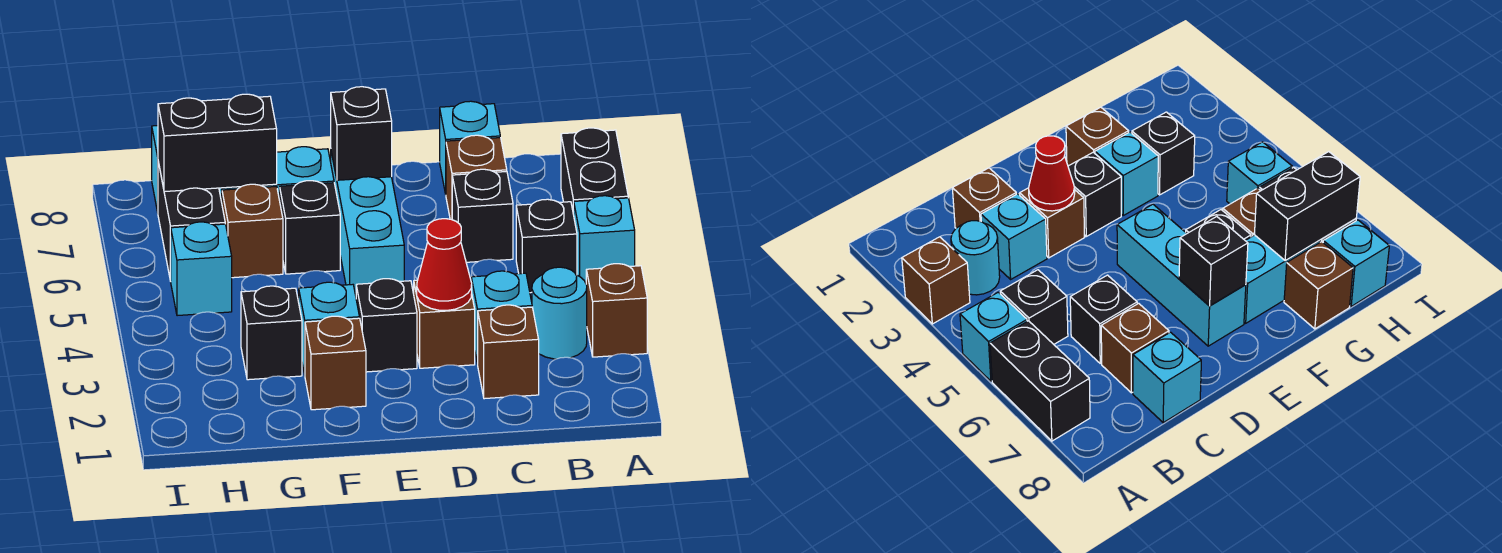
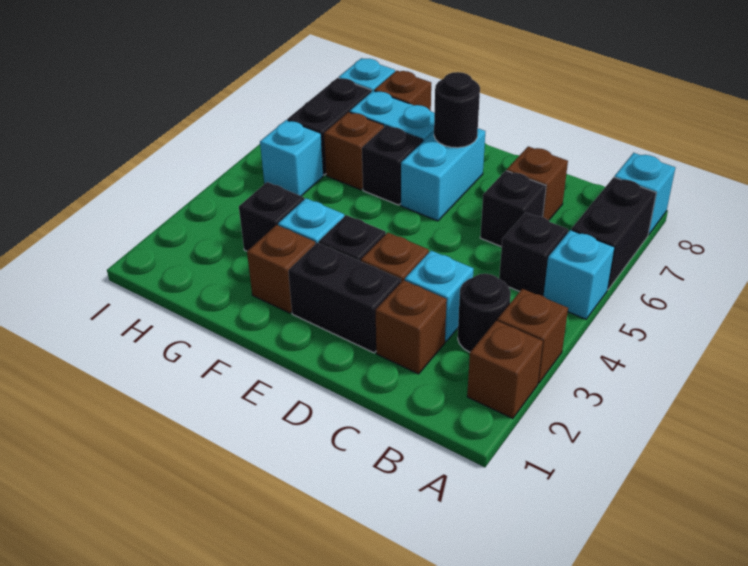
none -> brown brick A2 level 1
cyan round brick B3 level 1 -> black round brick B3 level 1
cyan brick C8 level 1 -> cyan brick A8 level 1
red cone D3 level 2 -> none
cyan brick E5:E7 level 1 -> cyan brick E6:E7 level 1
black brick E7 level 2 -> black round brick E7 level 2
black brick G7:H7 level 2 -> black brick D2:E2 level 1

